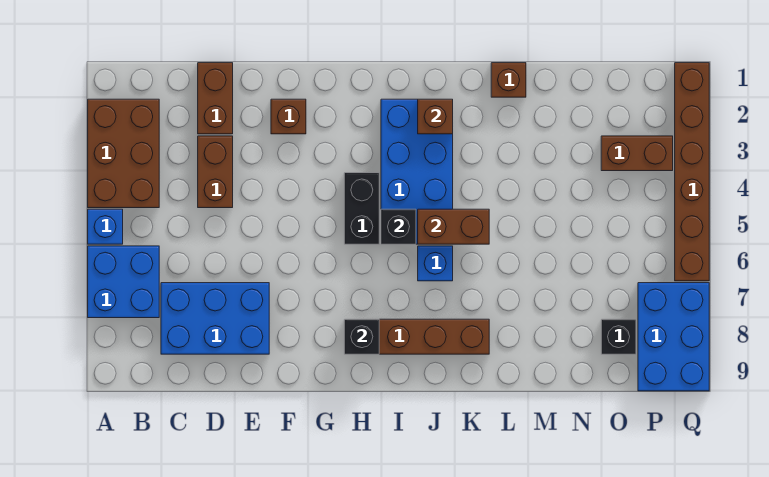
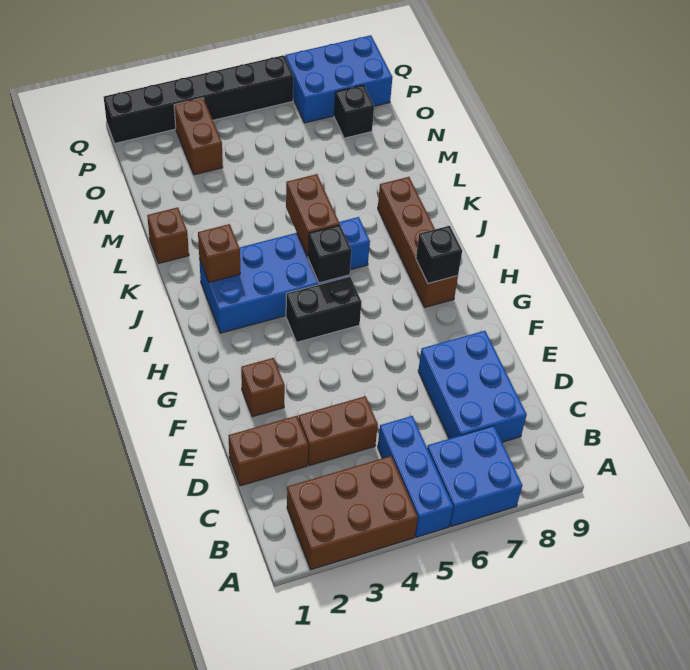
blue brick A5 level 1 -> blue brick A5:C5 level 1
brown brick Q1:Q6 level 1 -> black brick Q1:Q6 level 1

